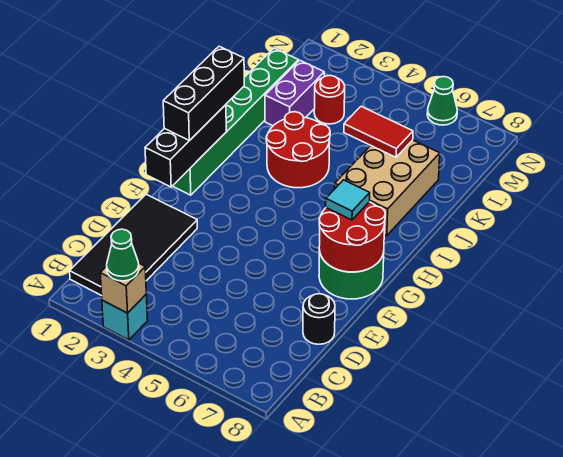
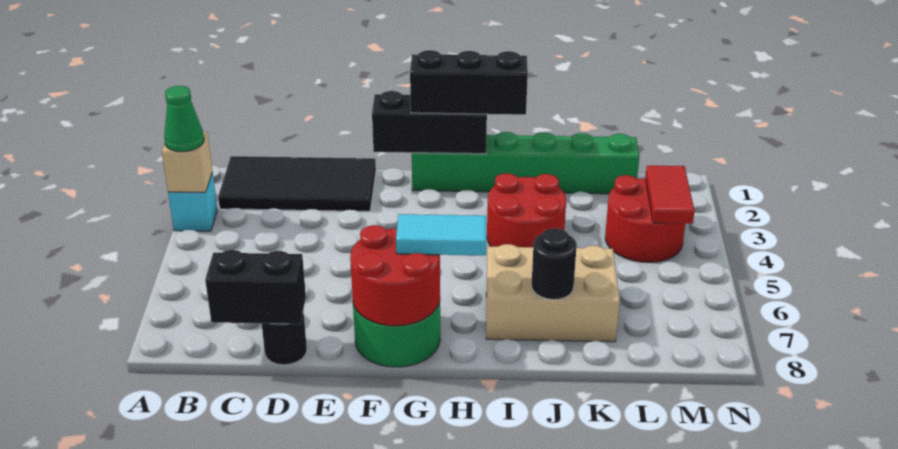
none -> black brick C8:D8 level 2
cyan tile G7 level 3 -> cyan tile G7:H7 level 3
none -> black round brick J7 level 2
purple brick K2:L2 level 1 -> none
red tile K5:K6 level 2 -> red tile M3:M4 level 2
red round brick L3 level 1 -> red round brick L3:M4 level 1
green cone N6 level 1 -> none

